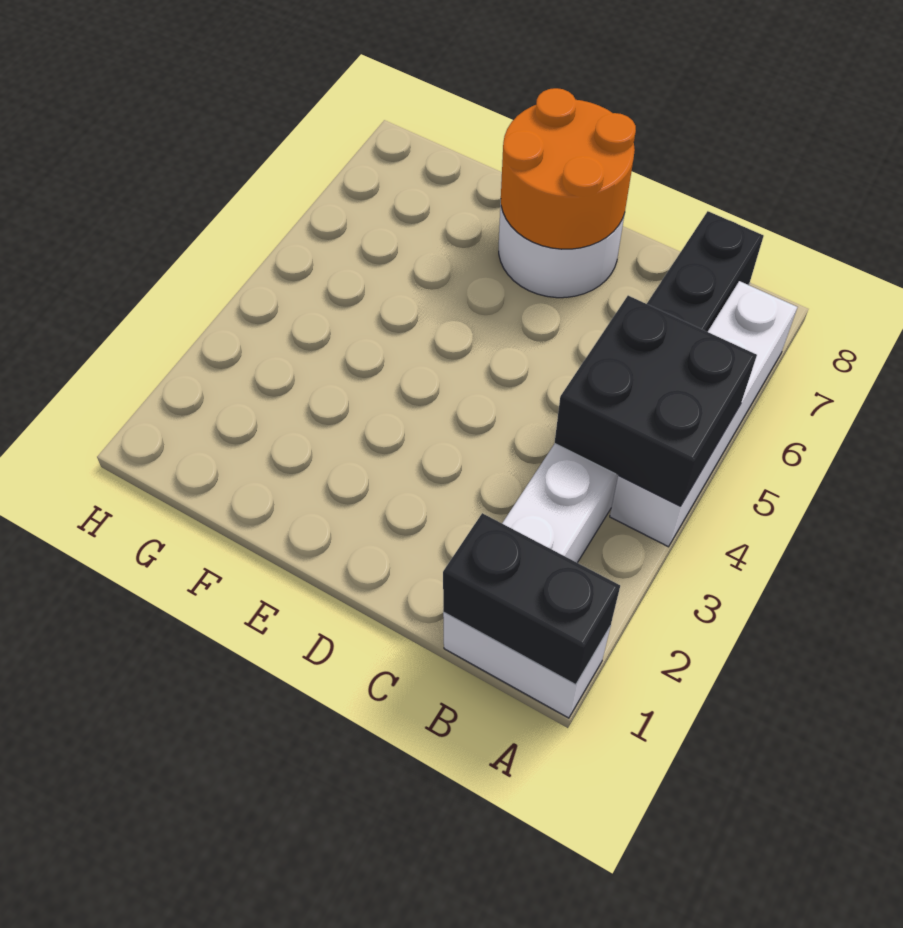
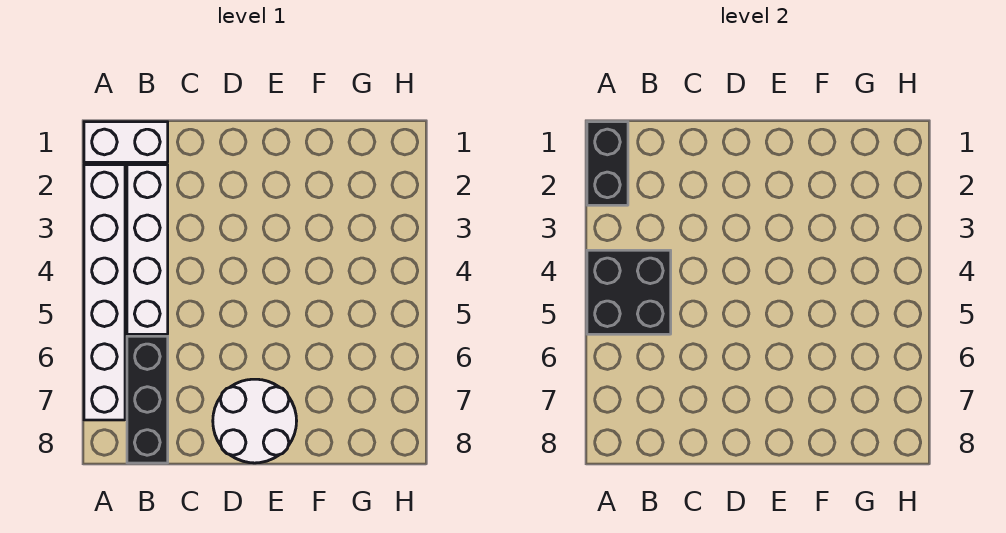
black brick A1:B1 level 2 -> black brick A1:A2 level 2
white brick A4:A7 level 1 -> white brick A2:A7 level 1
orange round brick D7:E8 level 2 -> none

